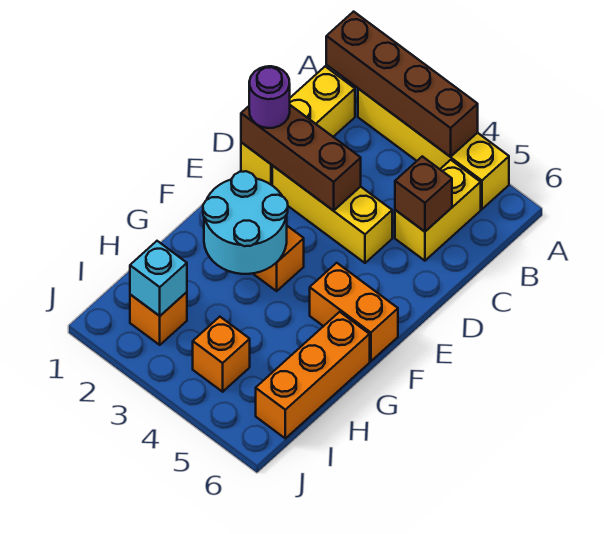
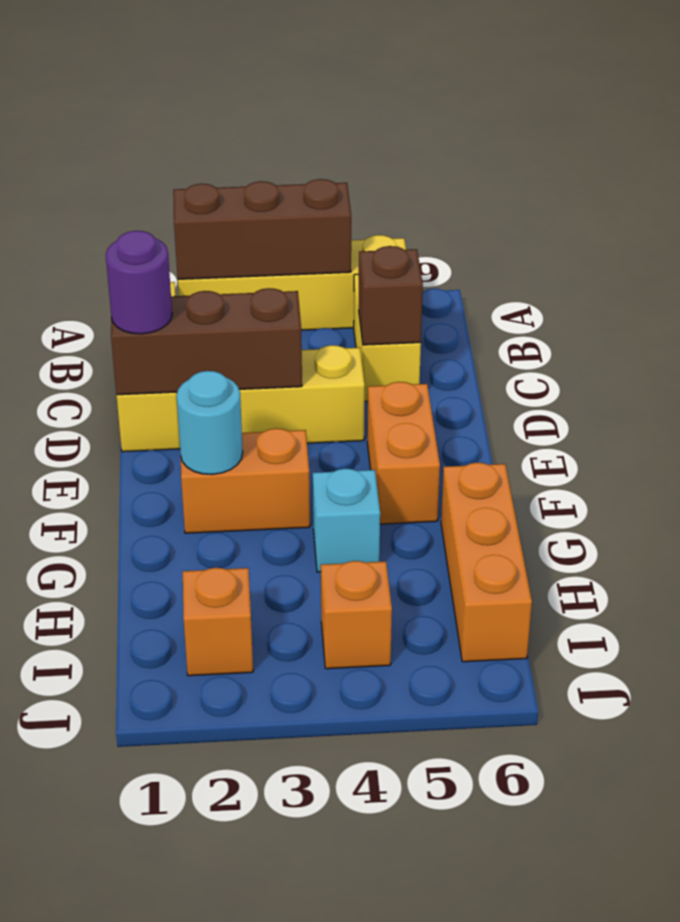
brown brick A1:A4 level 2 -> brown brick A2:A4 level 2
cyan round brick F2:G3 level 2 -> cyan round brick F2 level 2
orange brick F5:F6 level 1 -> orange brick E5:F5 level 1
cyan brick I2 level 2 -> cyan brick G4 level 1

